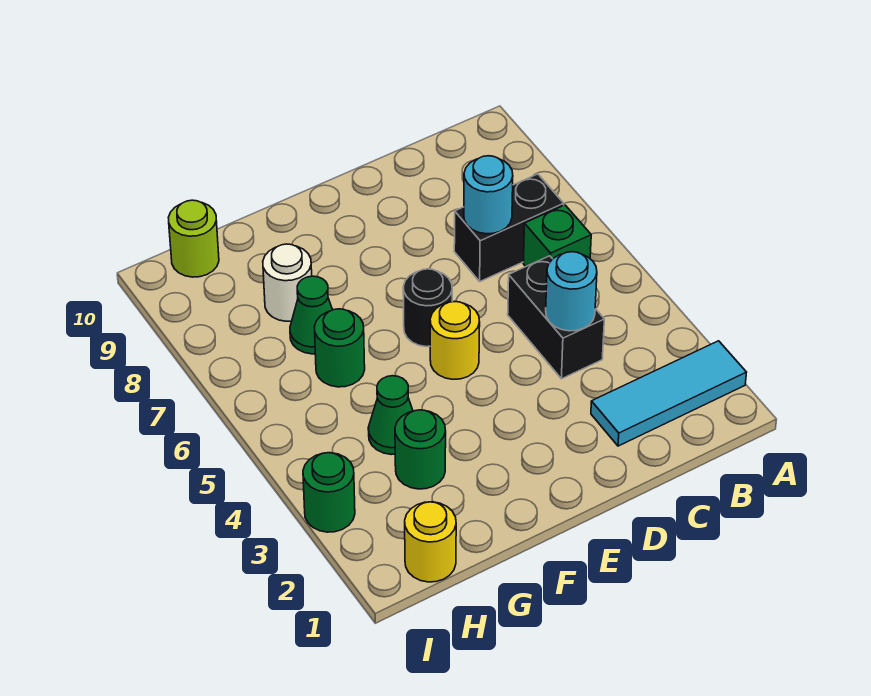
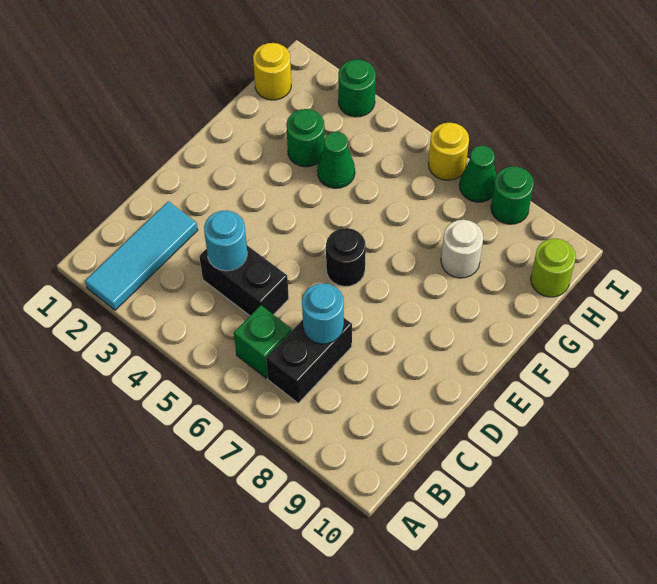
yellow round brick E5 level 1 -> yellow round brick I6 level 1
green round brick G6 level 1 -> green round brick I8 level 1
green cone G7 level 1 -> green cone I7 level 1

